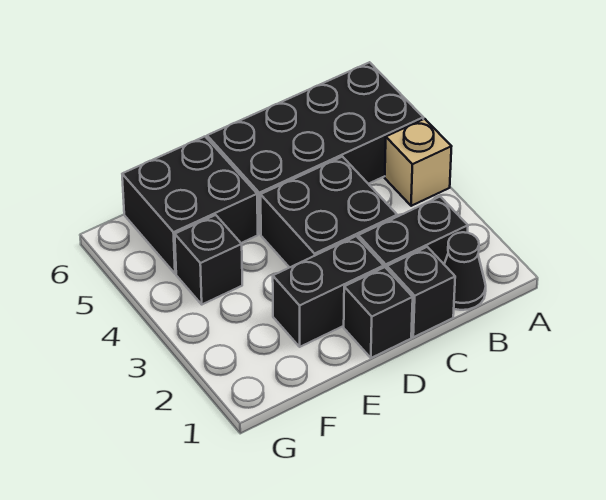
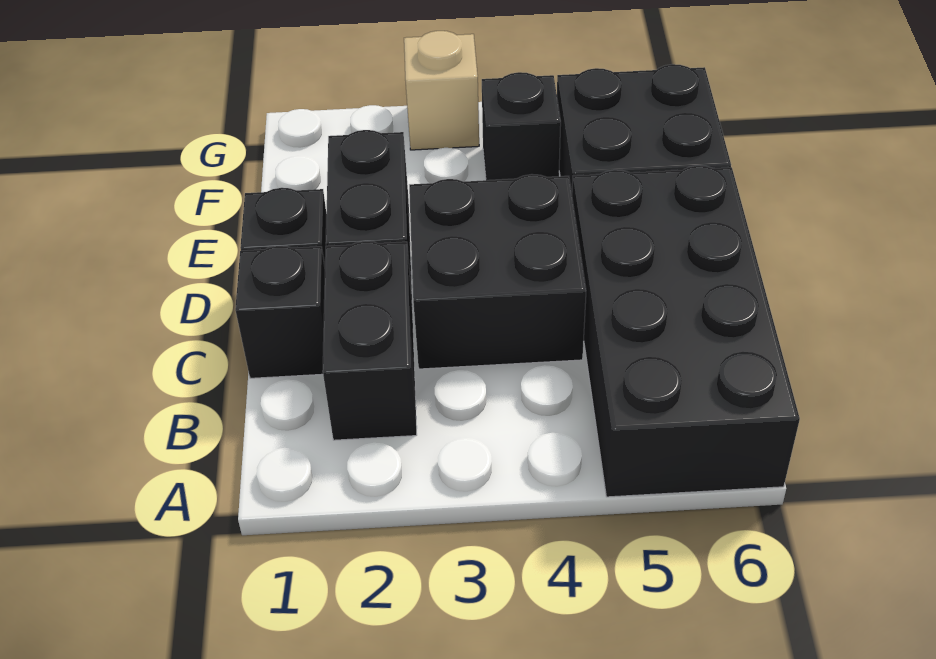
tan brick A4 level 1 -> tan brick G3 level 1
black cone B1 level 1 -> none

